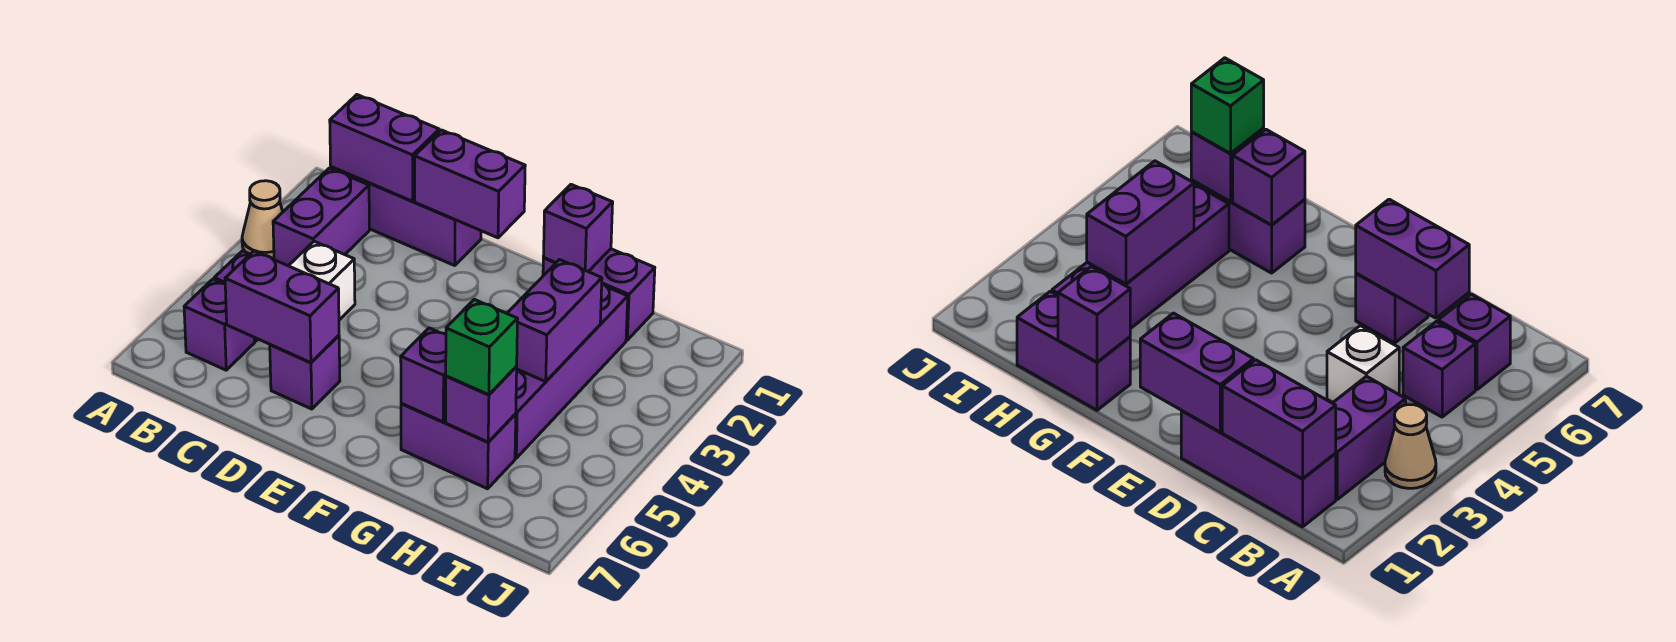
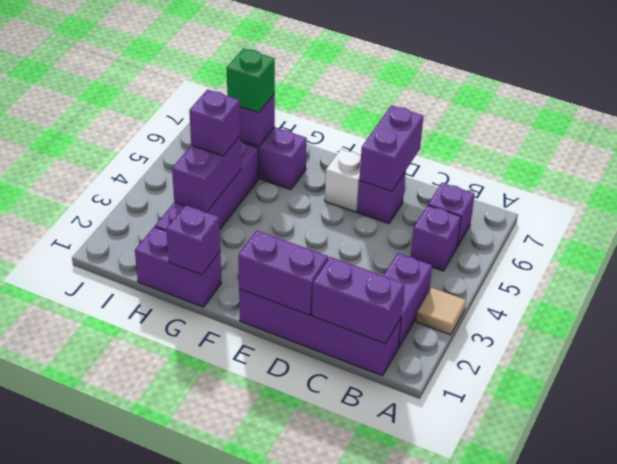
tan cone A3 level 1 -> tan tile A3 level 1
purple brick B1:D1 level 1 -> purple brick B1:E1 level 1
white brick C4 level 1 -> white brick E6 level 1
purple brick C6:D6 level 2 -> purple brick D6:D7 level 2
purple brick G6 level 2 -> purple brick H4 level 3

